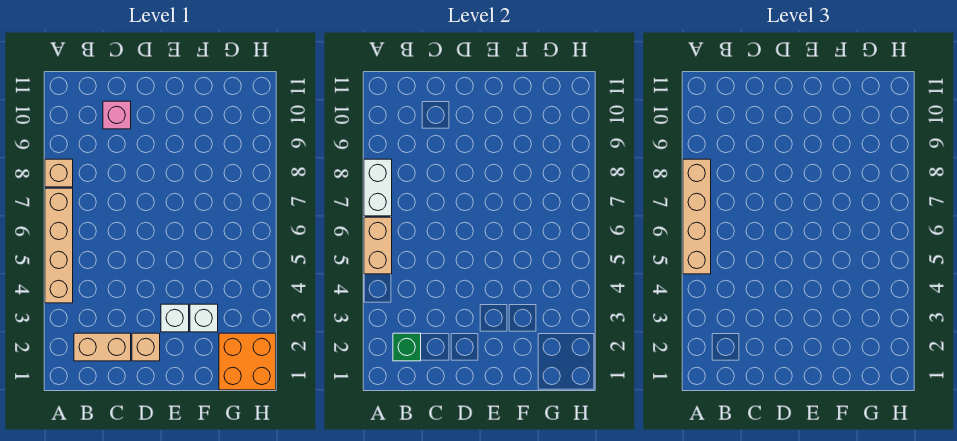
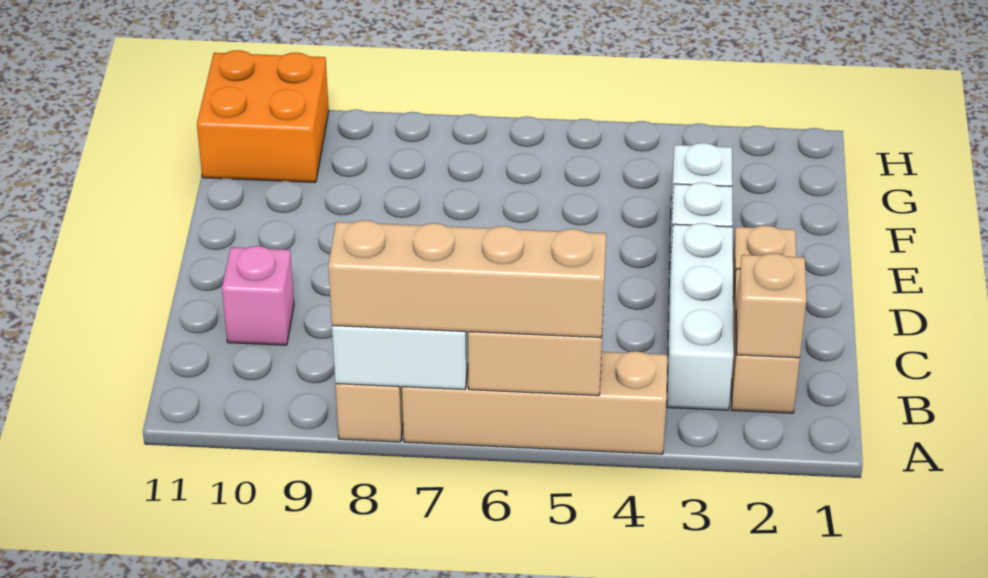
green brick B2 level 2 -> tan brick B2 level 2
none -> white brick B3:D3 level 1
orange brick G1:H2 level 1 -> orange brick G10:H11 level 1

